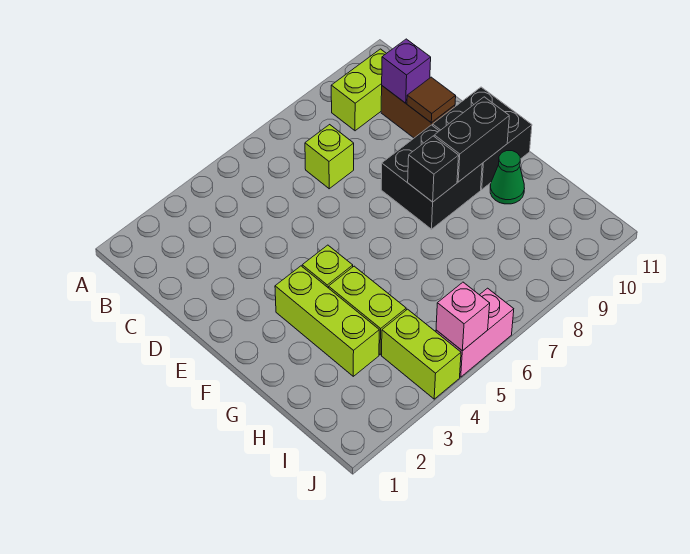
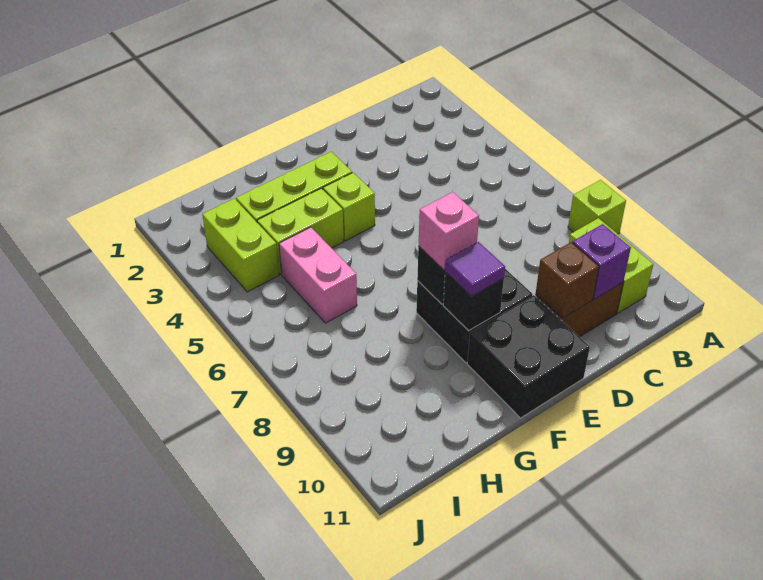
lime brick C7 level 1 -> lime brick A8 level 1
brown tile D10 level 2 -> brown brick D10 level 2
black brick F9:F10 level 2 -> black brick F9 level 2
none -> purple tile F9 level 3
green cone G10 level 1 -> none
lime brick I4:J4 level 1 -> lime brick I3:I4 level 1
pink brick J5:J6 level 1 -> pink brick H5:H6 level 1
pink brick J5 level 2 -> pink brick F8 level 3

